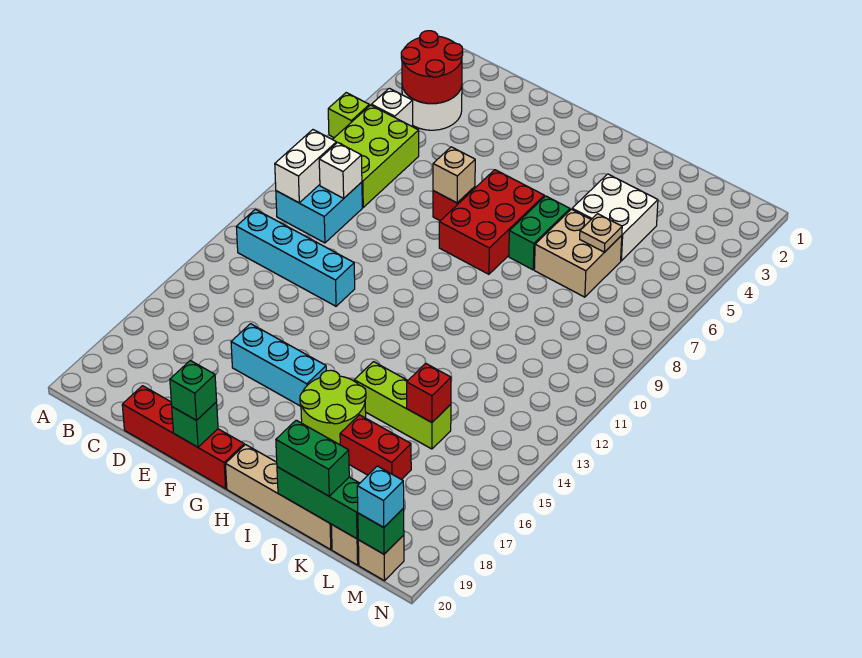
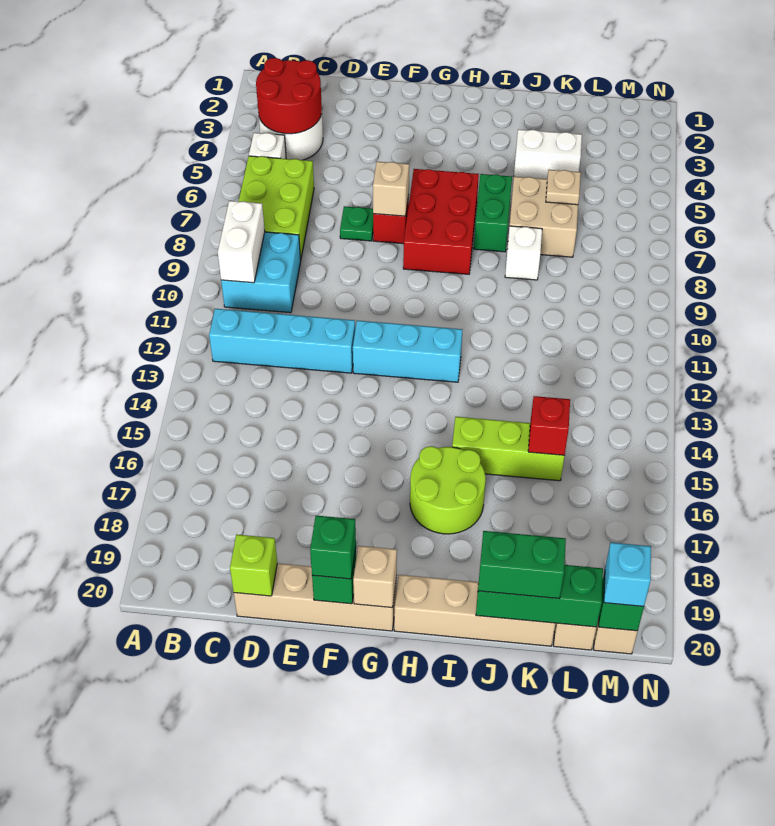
lime brick A6 level 1 -> lime brick D20 level 2
white brick C9 level 2 -> white brick J8 level 1
red brick D20:G20 level 1 -> tan brick D20:G20 level 1
none -> green plate E7 level 1
cyan brick E16:G16 level 1 -> cyan brick F12:H12 level 1
none -> tan brick G20 level 2
white brick J4:K5 level 1 -> white brick J4:K4 level 1
red brick J17:K17 level 1 -> none

